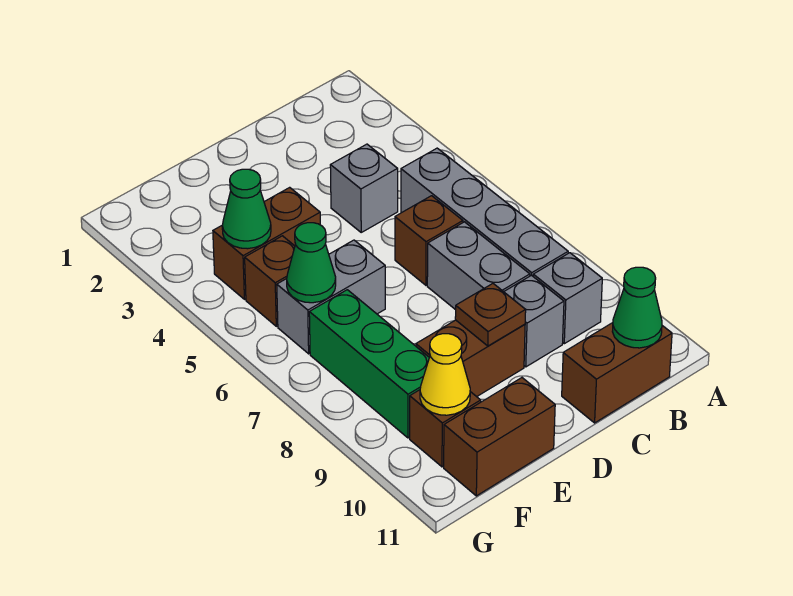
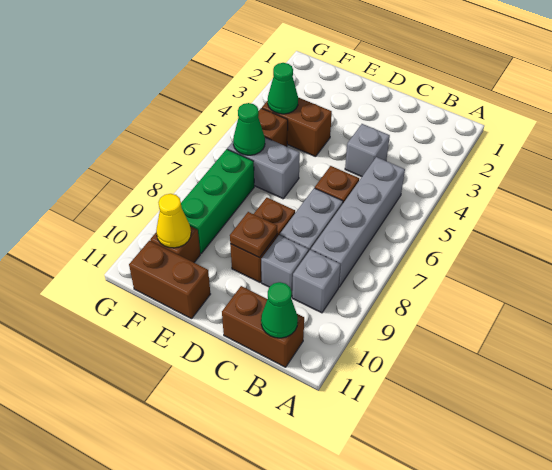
brown brick D9:E9 level 1 -> brown brick D8:D9 level 1

